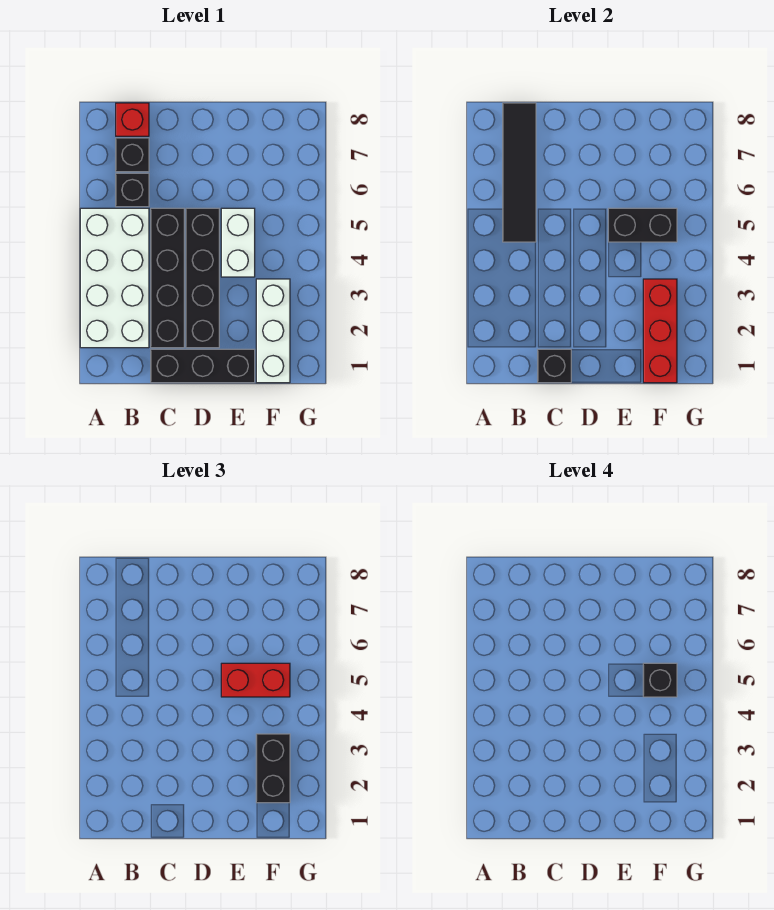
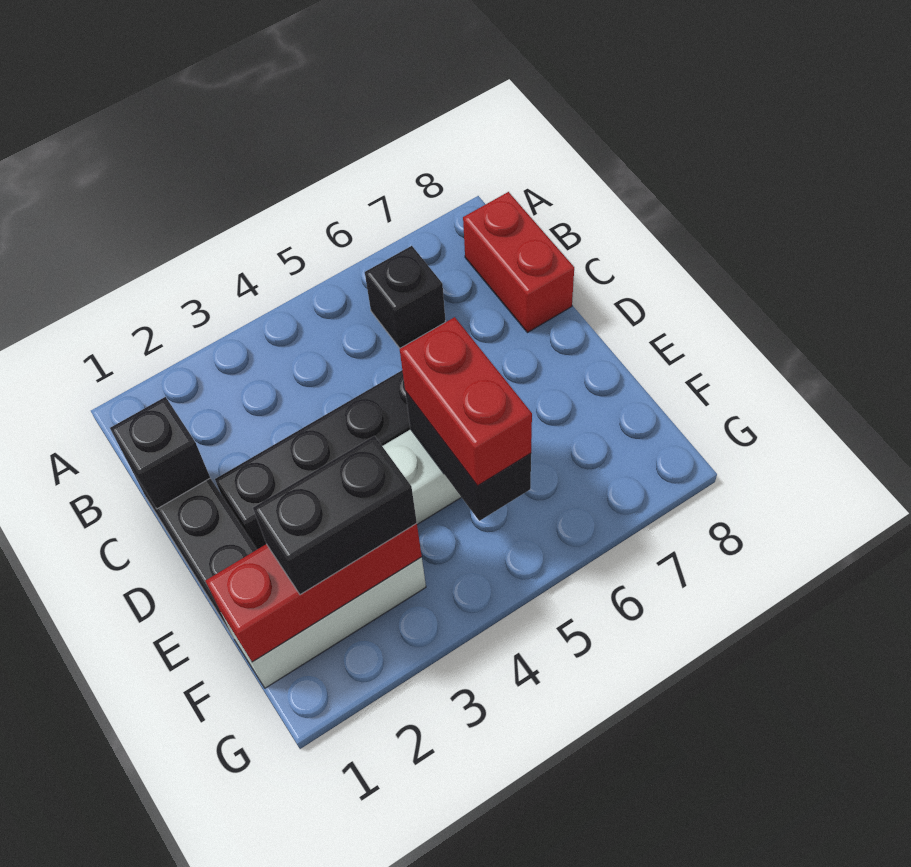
white brick A2:B5 level 1 -> none
black tile B5:B8 level 2 -> none
black brick B7 level 1 -> none
red brick B8 level 1 -> red brick B8:C8 level 1
black brick C2:C5 level 1 -> none
black brick F5 level 4 -> none

